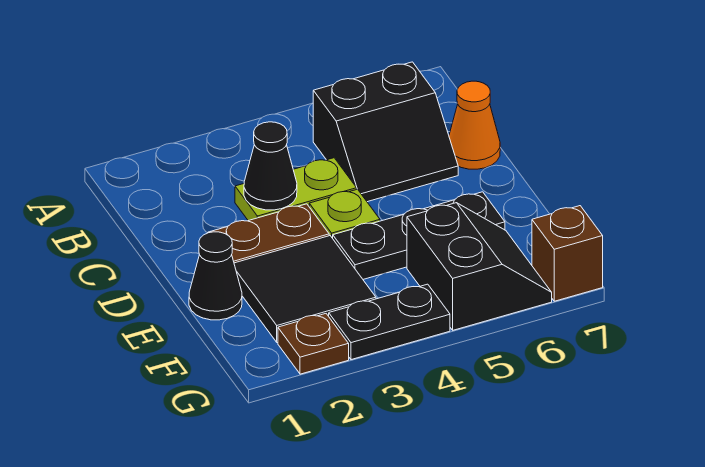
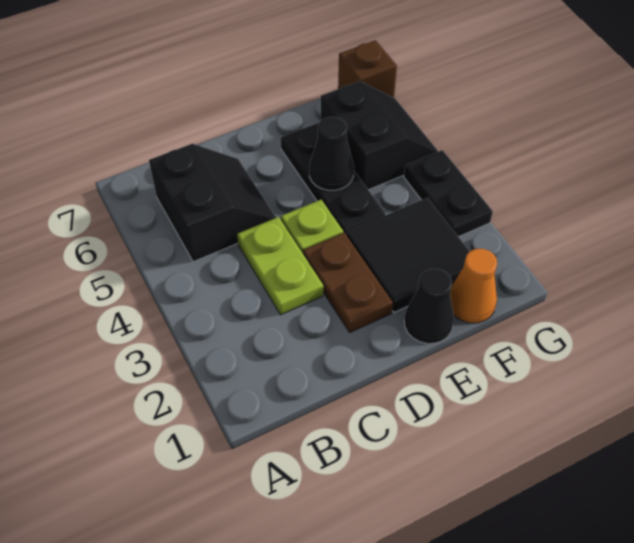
black cone C3 level 2 -> black cone E5 level 2
orange cone C7 level 1 -> orange cone F1 level 1
black slope F5:G6 level 1 top 5 -> black slope F5:G6 level 1 top F
brown plate G2 level 1 -> none

